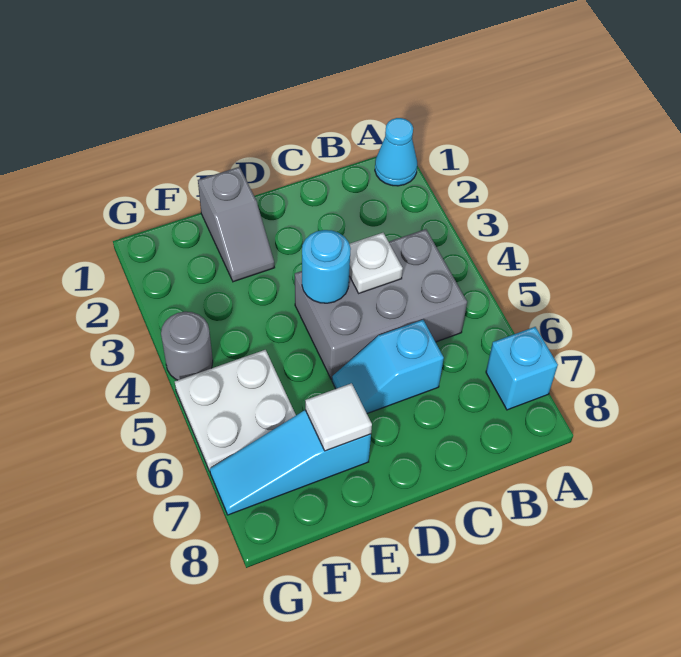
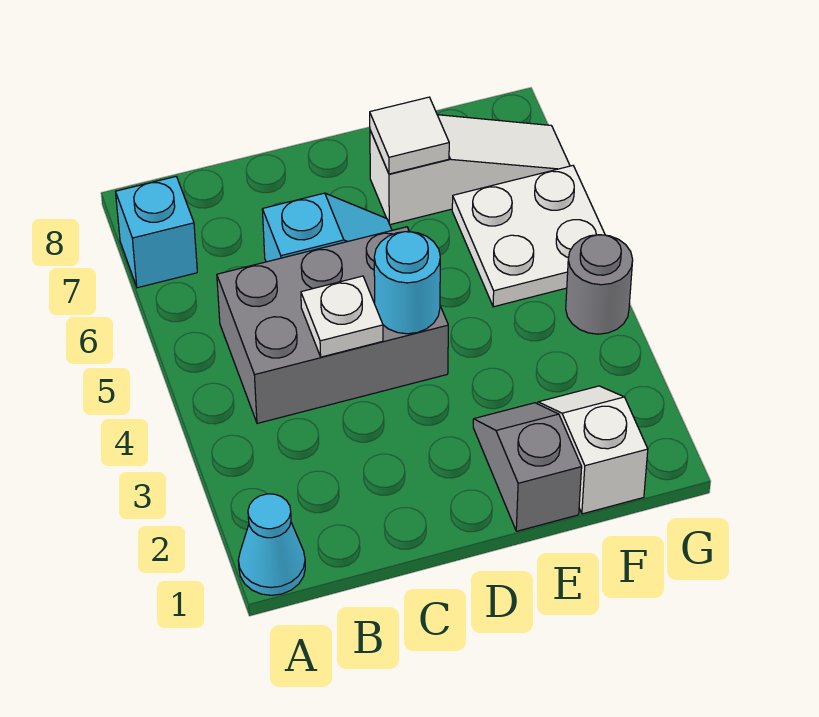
cyan slope E7:G7 level 1 top E -> white slope E7:G7 level 1 top E
none -> white slope F1:F2 level 1 top 1

